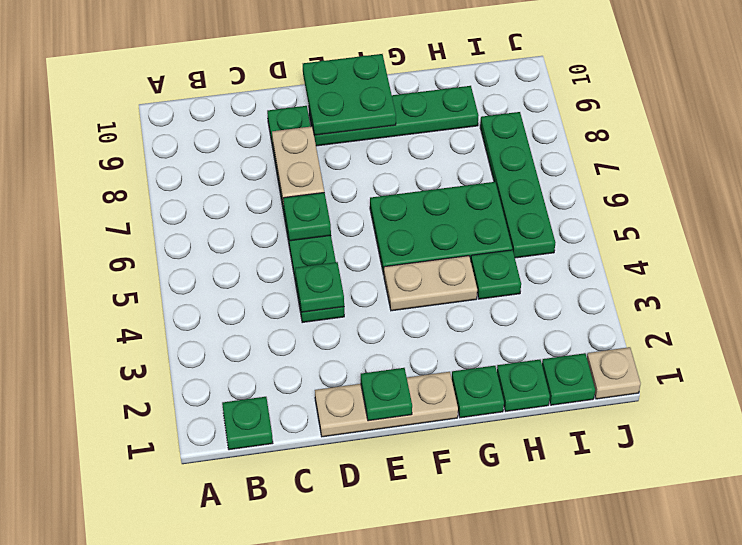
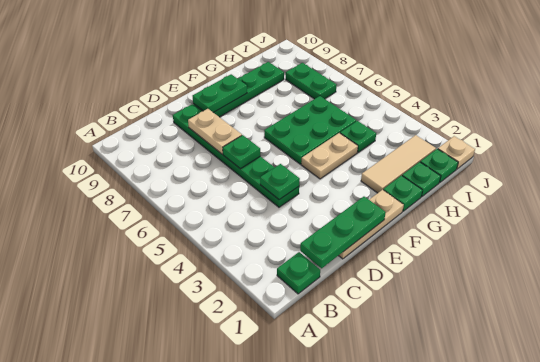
green plate E1 level 2 -> green plate C1:E1 level 2
green plate E9:F10 level 2 -> green plate E9:F9 level 2
none -> tan tile G2:I2 level 1
green plate I5:I8 level 1 -> green plate I7:I8 level 1

